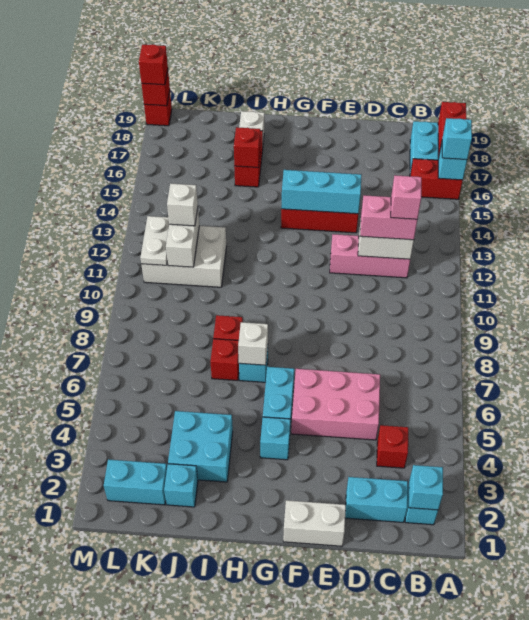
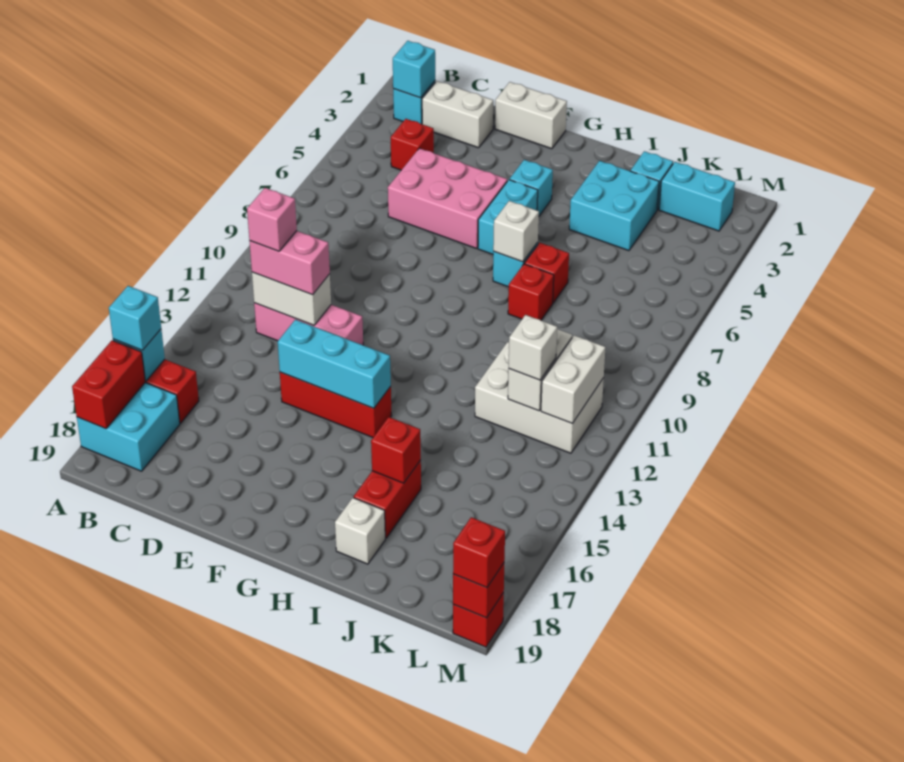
cyan brick C2:D2 level 1 -> white brick C2:D2 level 1
white plate L11:L12 level 2 -> white brick L11:L12 level 2

